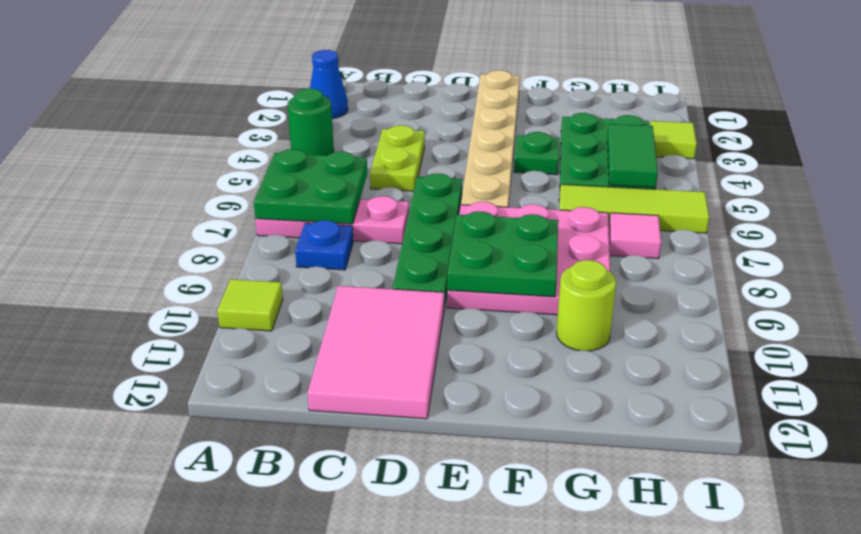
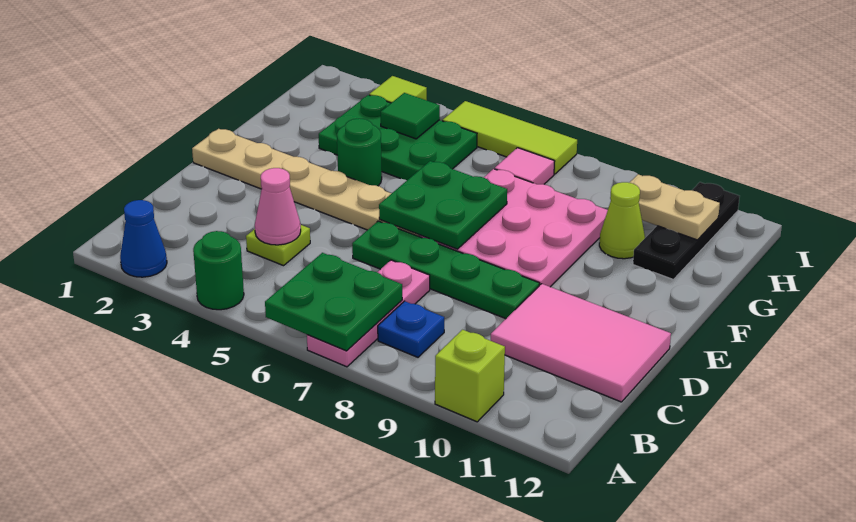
lime tile A10 level 1 -> lime brick A10 level 1
lime plate C4:C5 level 1 -> lime plate C4 level 1
none -> pink cone C4 level 2
green plate E8:F9 level 2 -> green plate E6:F7 level 2
green plate F4 level 1 -> green round brick F4 level 1
lime tile G6:I6 level 1 -> lime tile I5:I7 level 1
lime round brick G10 level 1 -> lime cone G10 level 1
none -> black plate G11:I11 level 1
green tile H4:H5 level 2 -> green tile H4 level 2
none -> tan plate H10:H11 level 2

